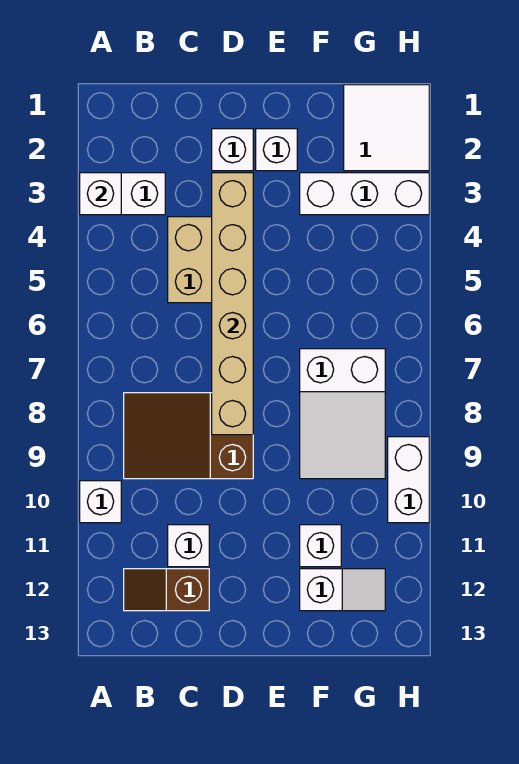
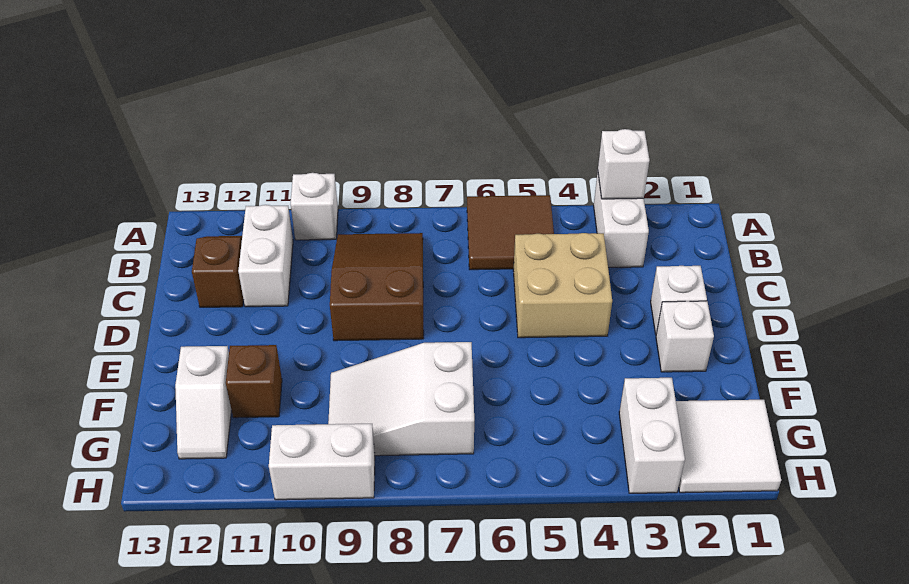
none -> brown tile A5:B6 level 1
white brick C11 level 1 -> white brick B11:C11 level 1
tan brick D3:D8 level 2 -> none
white brick F3:H3 level 1 -> white brick G3:H3 level 1
white brick F11 level 1 -> brown brick F11 level 1

